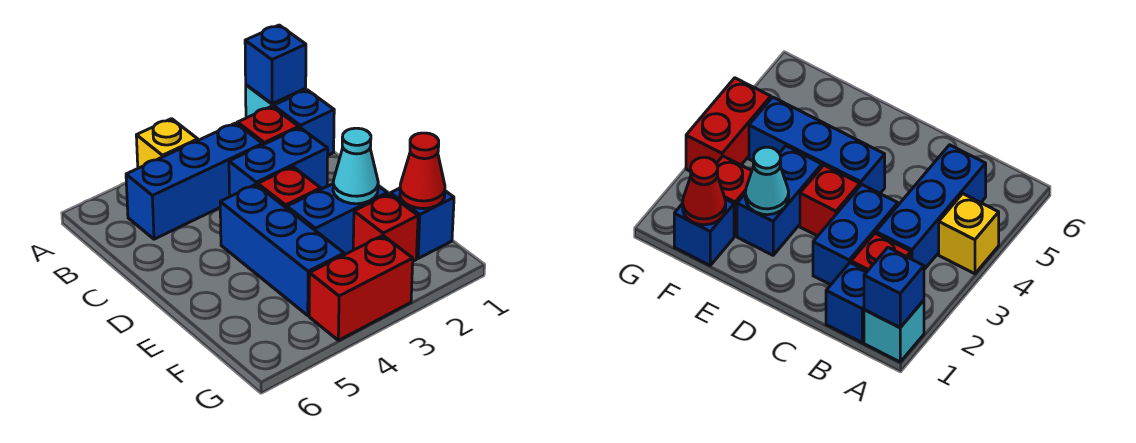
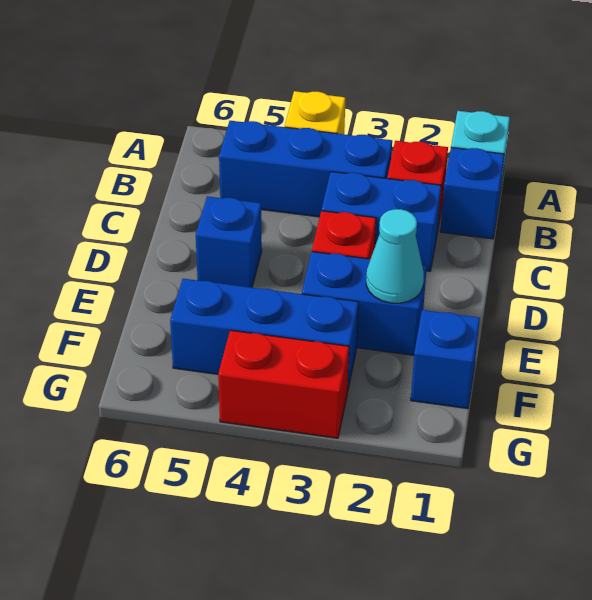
blue brick A1 level 2 -> blue brick D5 level 1
blue brick D4:F4 level 1 -> blue brick F3:F5 level 1
red cone F1 level 2 -> none
red brick F2 level 1 -> none

